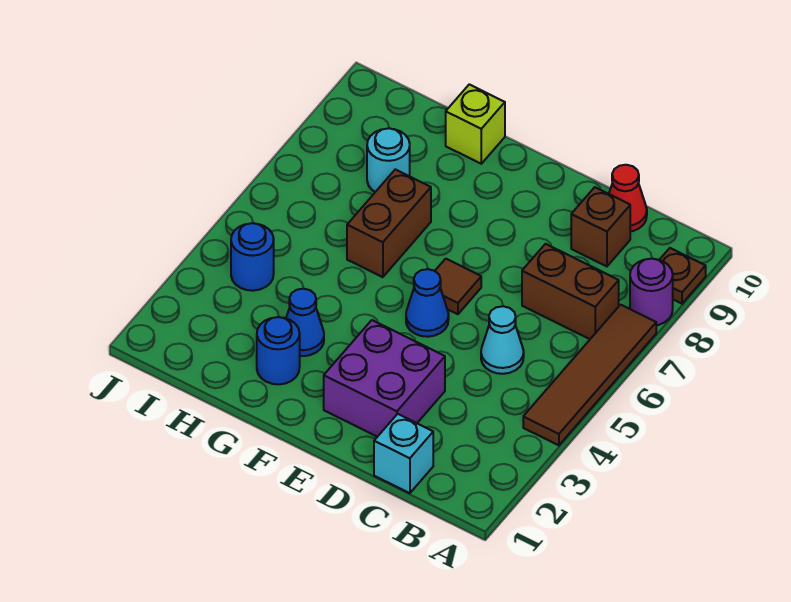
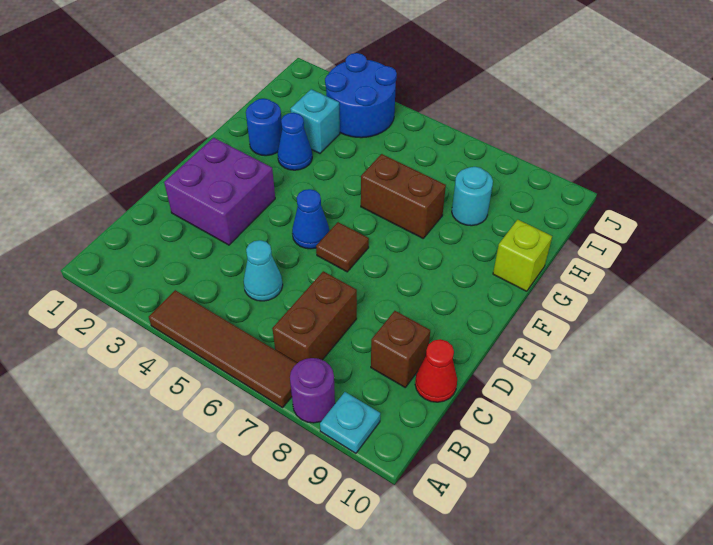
brown plate A9 level 1 -> cyan plate A9 level 1
cyan brick C1 level 1 -> cyan brick H3 level 1
blue round brick I4 level 1 -> blue round brick I3:J4 level 1

